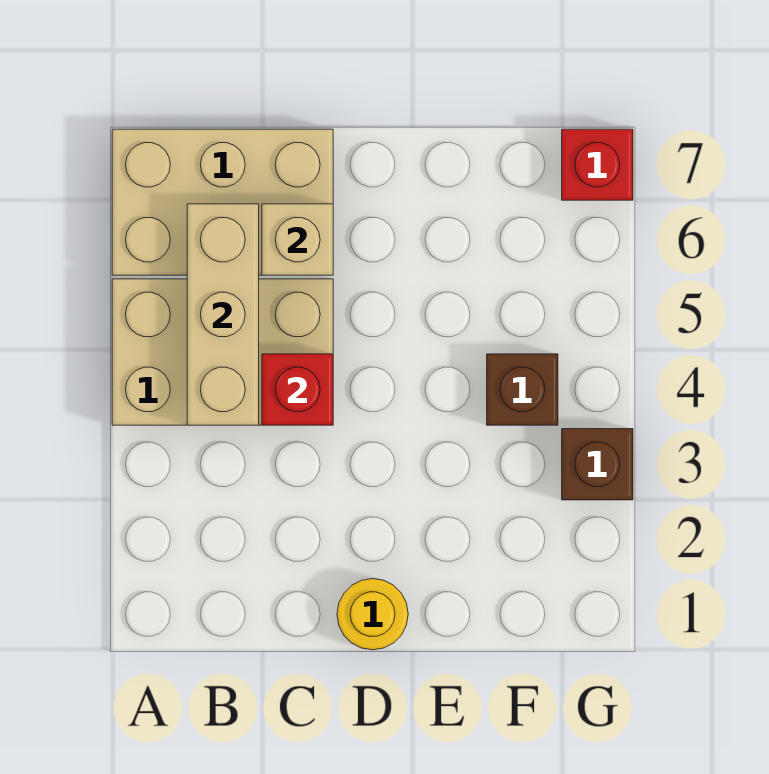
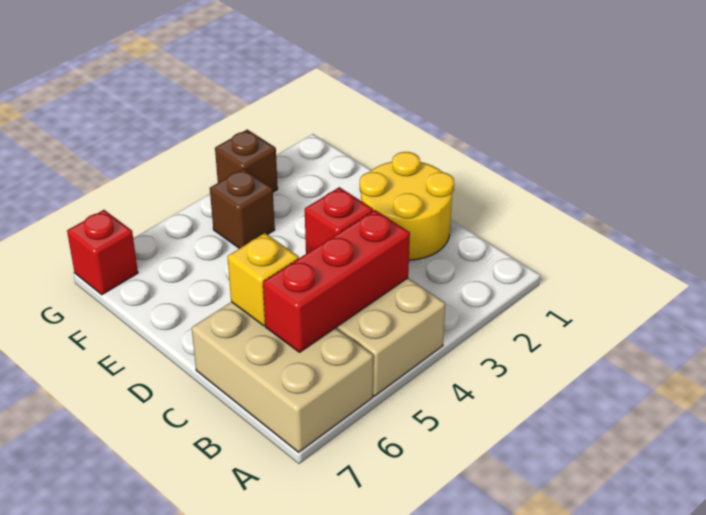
tan brick B4:B6 level 2 -> red brick B4:B6 level 2
tan brick C6 level 2 -> yellow brick C6 level 2
yellow round brick D1 level 1 -> yellow round brick C1:D2 level 1

